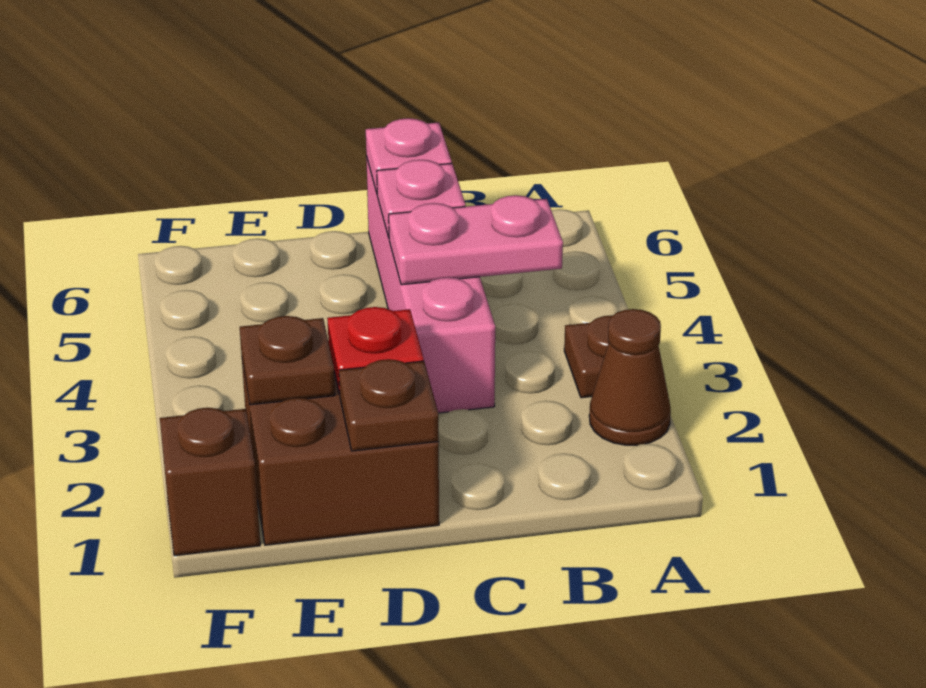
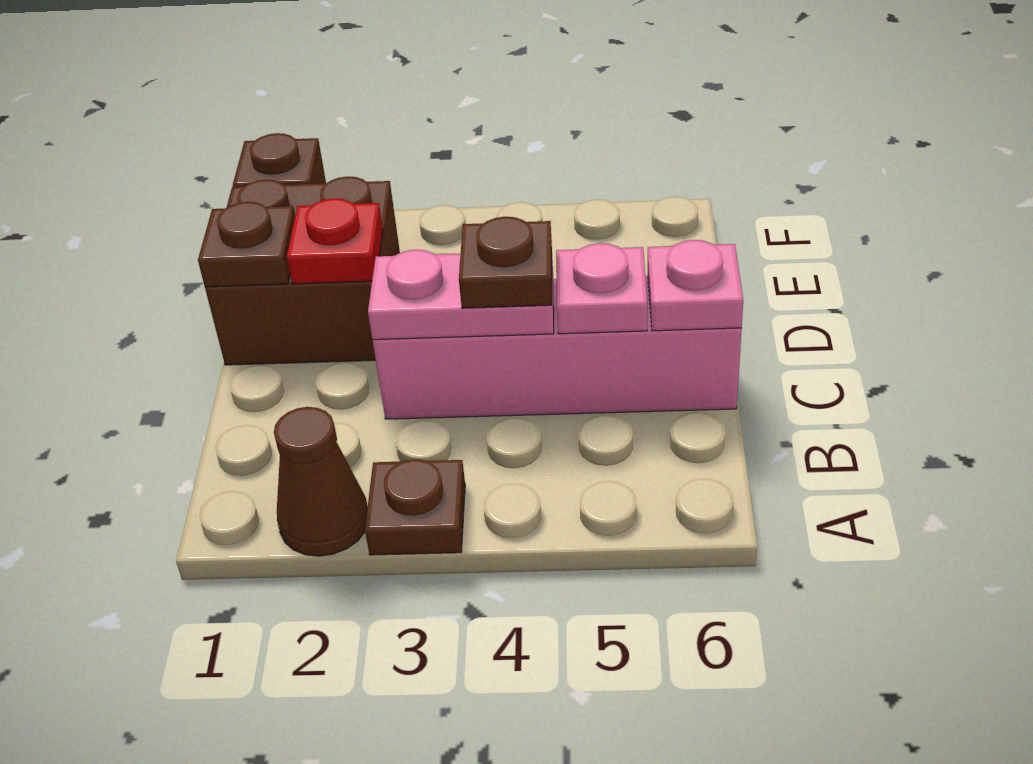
pink plate B4:C4 level 2 -> pink plate C3:C4 level 2
brown plate E2 level 2 -> brown plate C4 level 3

